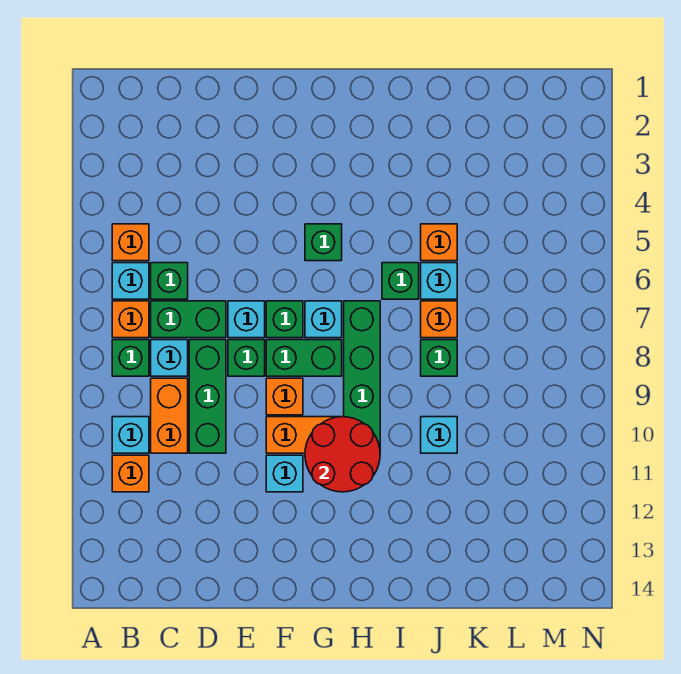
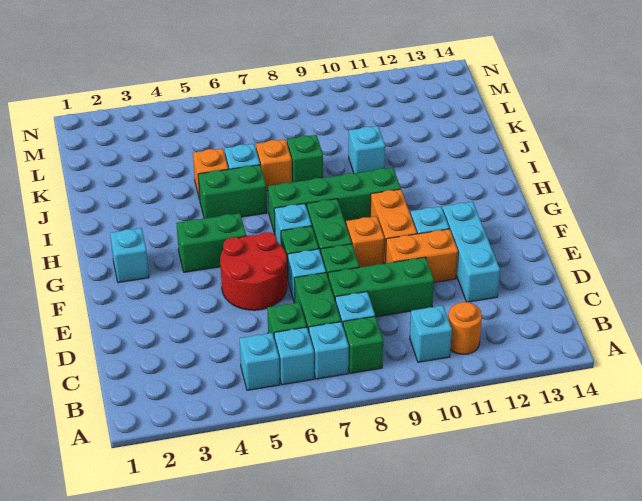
orange brick B5 level 1 -> cyan brick B5 level 1
orange brick B7 level 1 -> cyan brick B7 level 1
orange brick B11 level 1 -> orange round brick B11 level 1
orange brick C9:C10 level 1 -> orange brick E10:E11 level 1
none -> cyan brick D12:F12 level 1
none -> cyan brick G2 level 1
green brick G5 level 1 -> green brick G4:G5 level 1
red round brick G10:H11 level 2 -> red round brick E5:F6 level 1
green brick I6 level 1 -> green brick I5:I6 level 1

